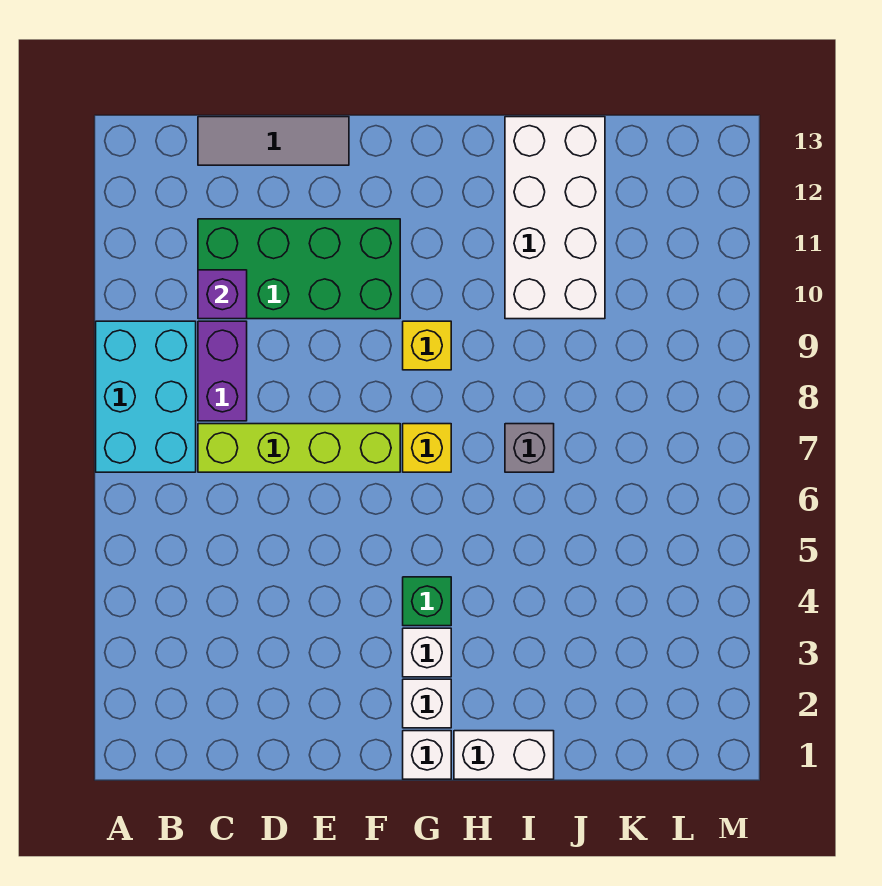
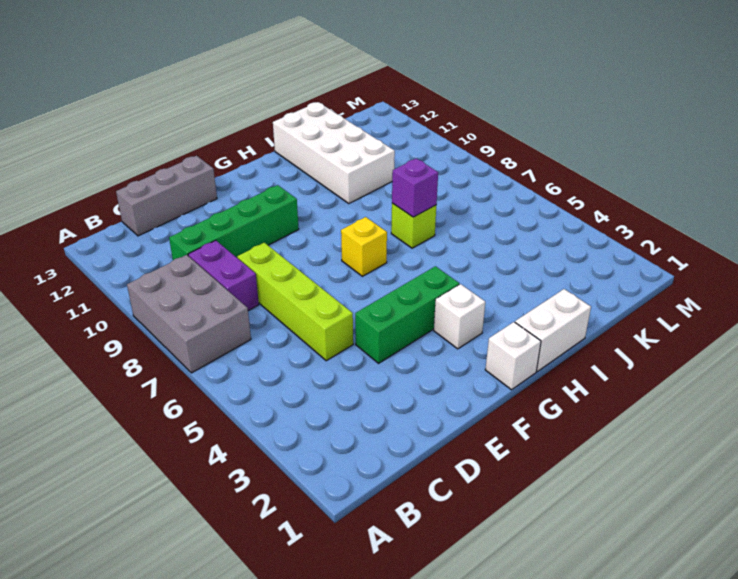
cyan brick A7:B9 level 1 -> grey brick A7:B9 level 1
lime brick C7:F7 level 1 -> lime brick D5:D8 level 1
green brick C10:F11 level 1 -> green brick C10:F10 level 1
purple brick C10 level 2 -> purple brick I7 level 2
grey tile C13:E13 level 1 -> grey brick C13:E13 level 1
white brick G2 level 1 -> none
green brick G4 level 1 -> green brick E4:G4 level 1
yellow brick G9 level 1 -> none
grey brick I7 level 1 -> lime brick I7 level 1

